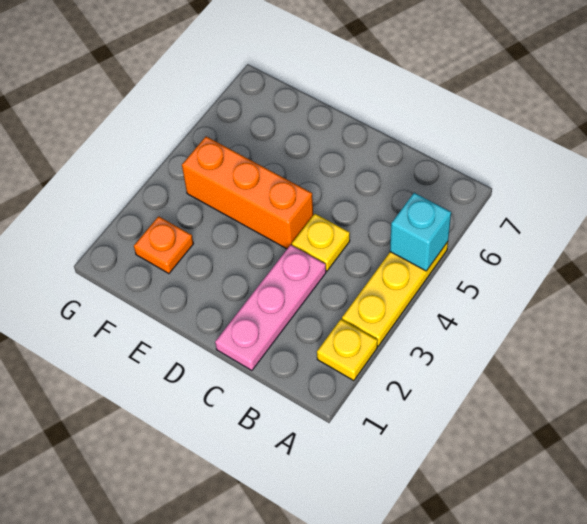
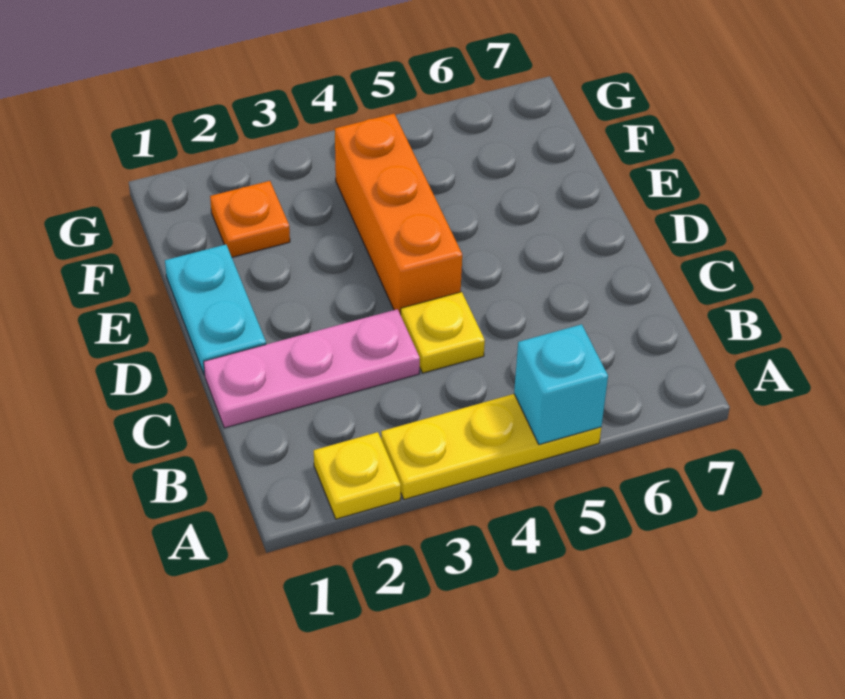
none -> cyan plate D1:E1 level 1

